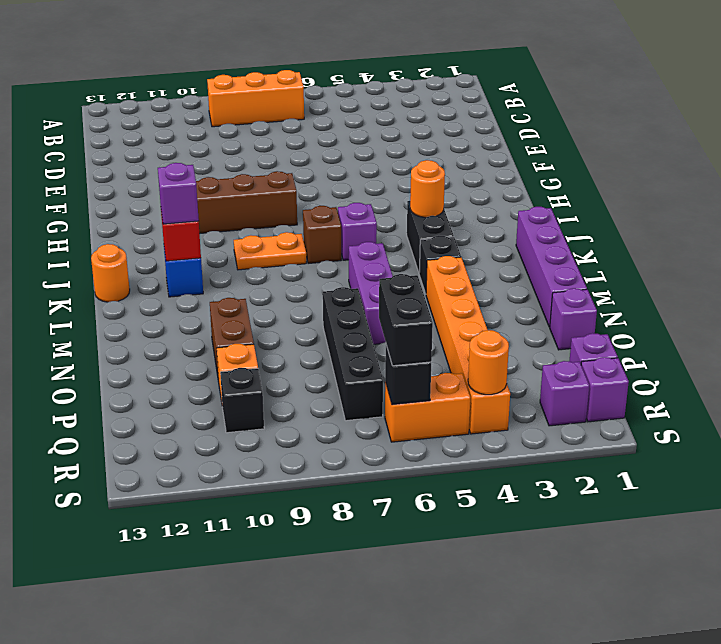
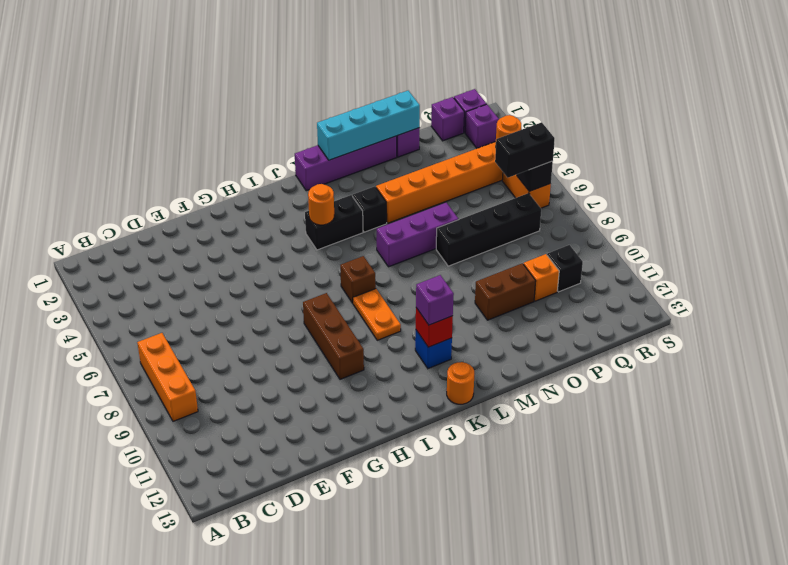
purple brick J6 level 1 -> none
none -> cyan brick L1:O1 level 2

